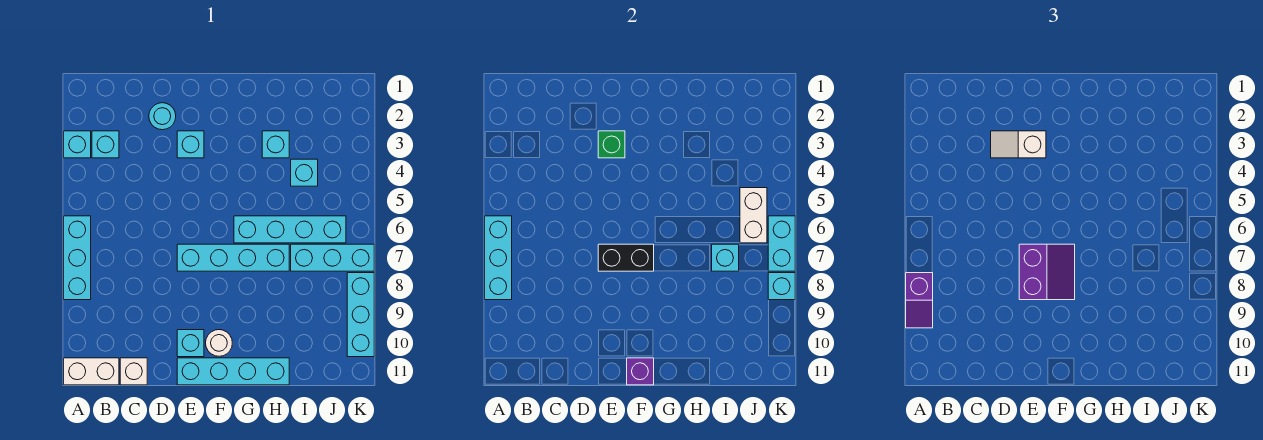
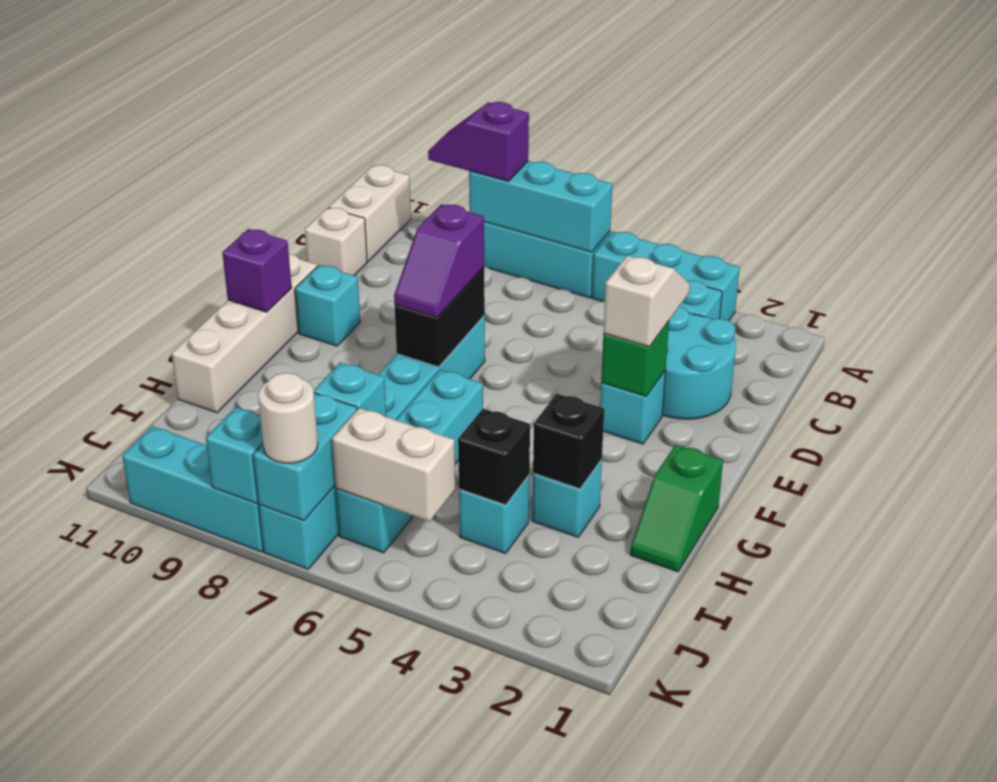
cyan brick A3 level 1 -> cyan brick A3:A5 level 1
cyan round brick D2 level 1 -> cyan round brick C2:D3 level 1
purple slope E7:F8 level 3 top E -> purple slope E7:F7 level 3 top E
cyan brick E11:H11 level 1 -> white brick E11:H11 level 1
white round brick F10 level 1 -> white round brick K7 level 3
none -> green slope G1:H1 level 1 top G
none -> black brick H3 level 2
none -> black brick I4 level 2
cyan brick K6:K7 level 2 -> cyan brick J7:K7 level 2

